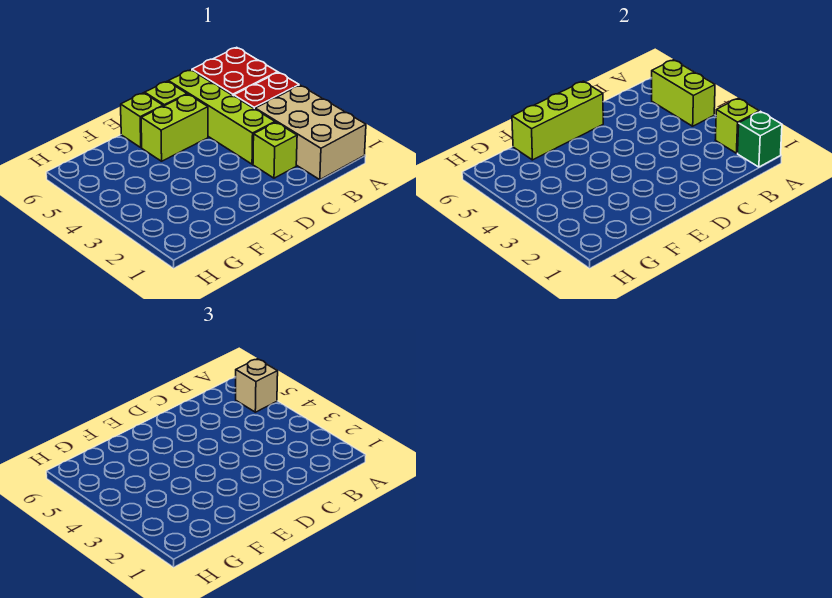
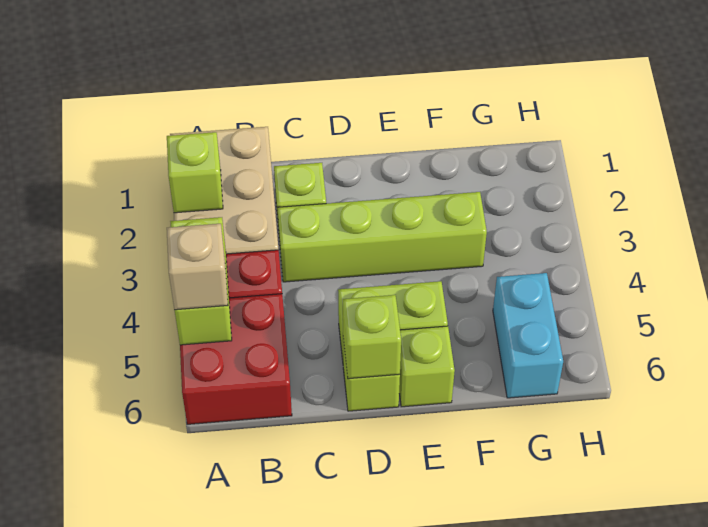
green brick A1 level 2 -> none
lime brick C3:C6 level 1 -> lime brick C3:F3 level 1
lime brick D6:F6 level 2 -> lime brick D6 level 2
none -> cyan brick G5:G6 level 1

